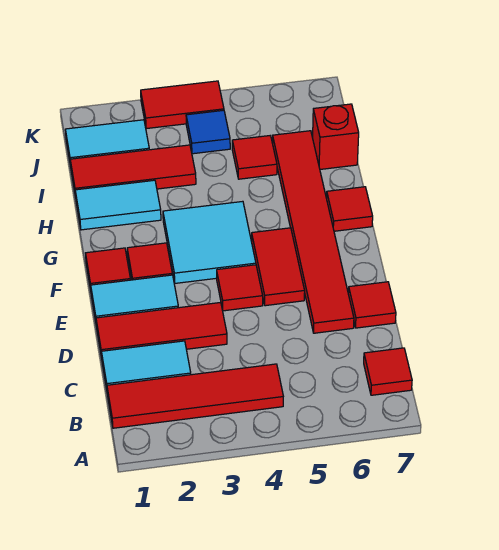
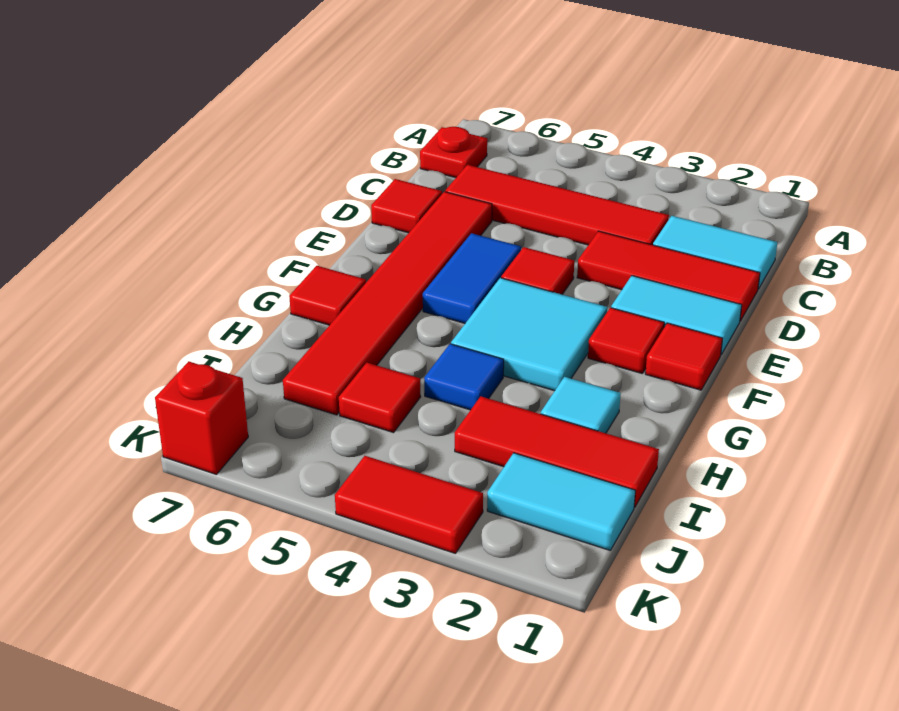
red tile B1:B4 level 1 -> red tile C3:C6 level 1
red tile B7 level 1 -> red plate B7 level 1
red tile E5:F5 level 1 -> blue tile E5:F5 level 1
cyan tile H1:H2 level 1 -> cyan tile H2 level 1
red brick I7 level 1 -> red brick K7 level 1
blue tile J4 level 1 -> blue tile H4 level 1

